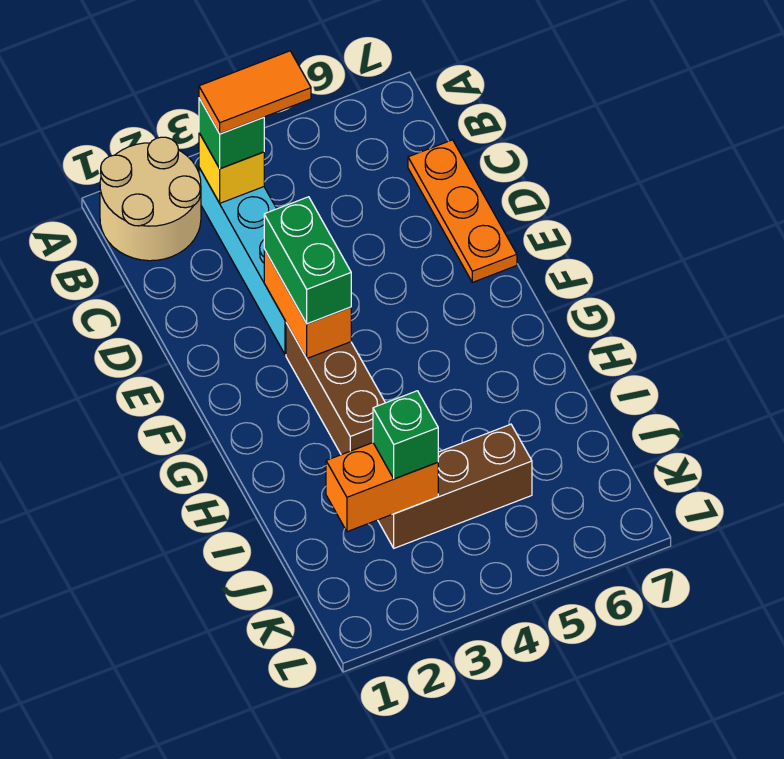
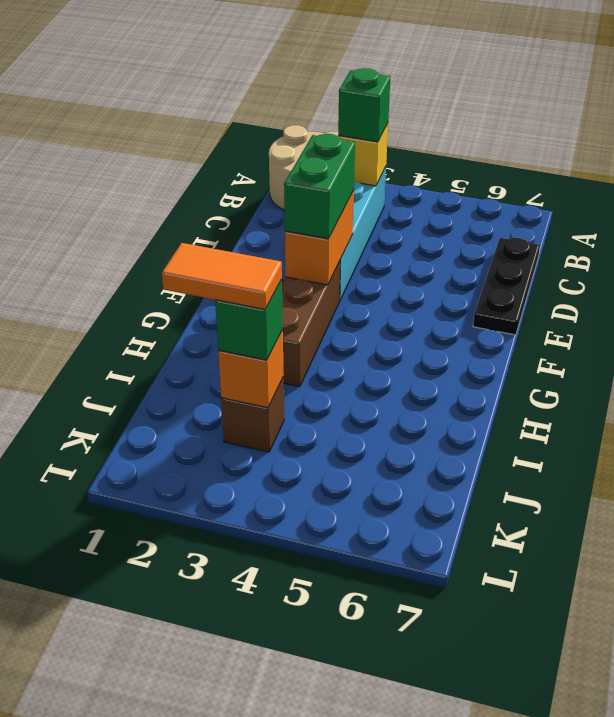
orange tile B3:B4 level 4 -> orange tile J2:J3 level 4
orange plate C7:E7 level 1 -> black plate C7:E7 level 1
orange brick J2:J3 level 2 -> orange brick J3 level 2
brown brick J3:J5 level 1 -> brown brick J3 level 1

